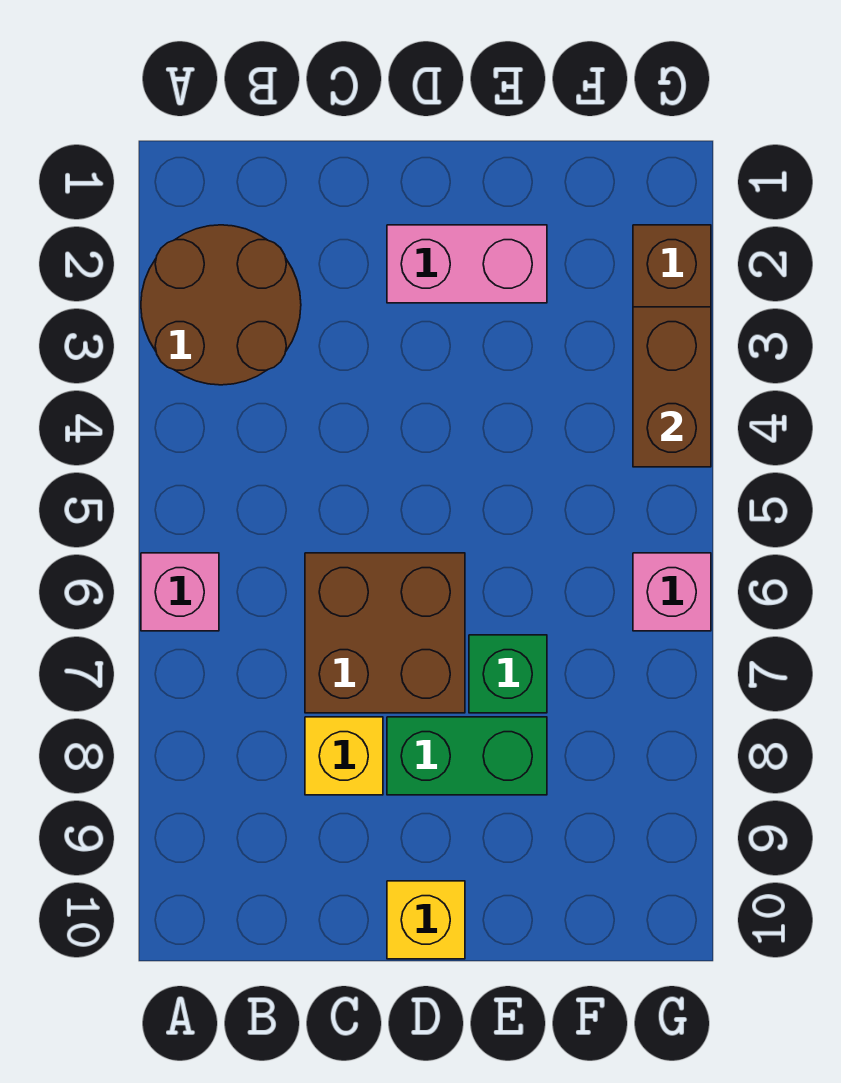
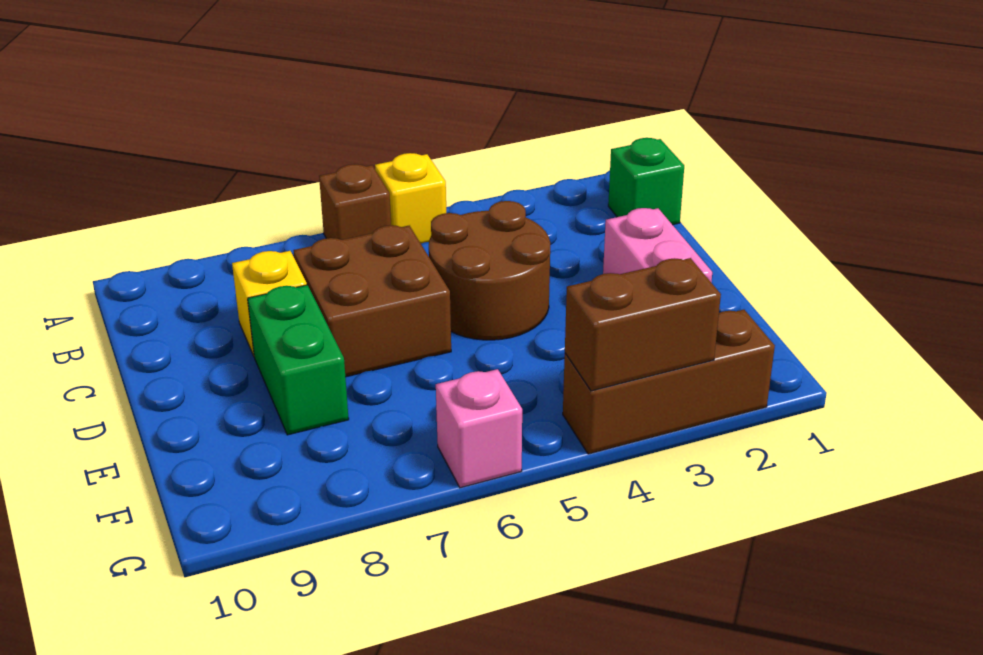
brown round brick A2:B3 level 1 -> brown round brick C4:D5 level 1
pink brick A6 level 1 -> brown brick A6 level 1
yellow brick D10 level 1 -> yellow brick A5 level 1
green brick E7 level 1 -> green brick B1 level 1

